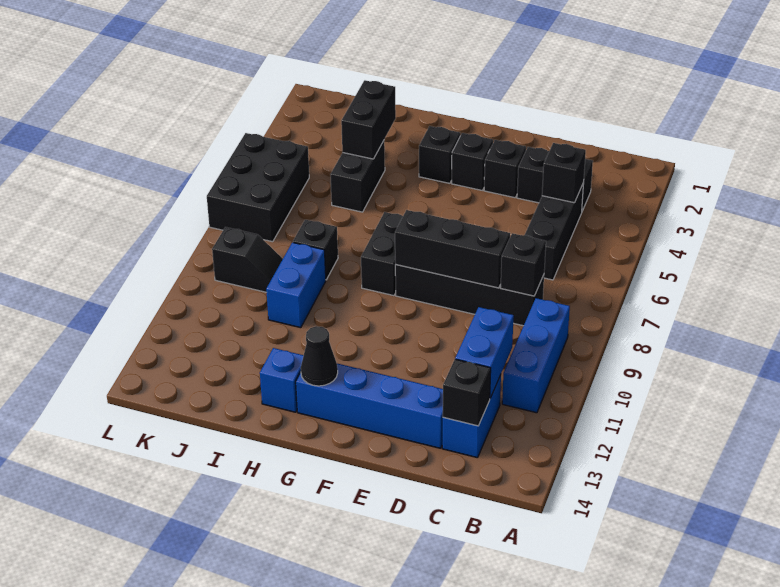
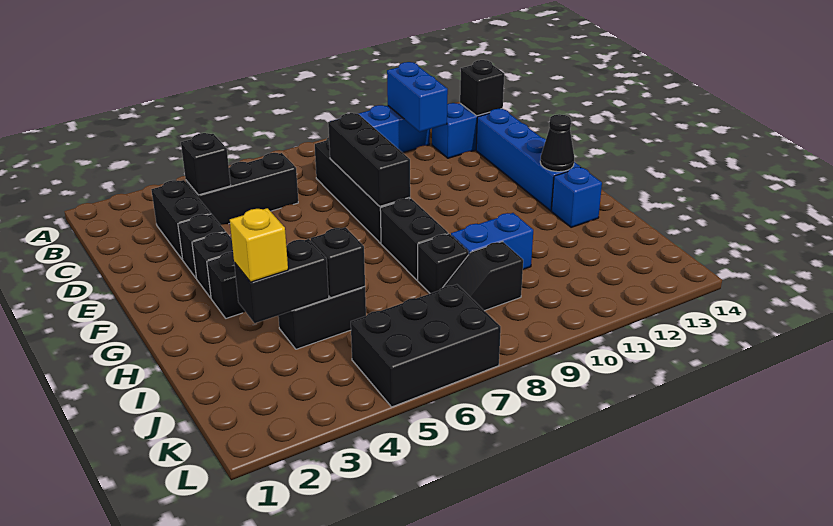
black brick C8 level 2 -> black brick I5 level 2
blue brick C11:C12 level 2 -> blue brick B11:C11 level 2
black brick G7:G8 level 1 -> black brick G8:H8 level 1
none -> yellow brick I3 level 3
black slope J9:K9 level 1 top K -> black slope J8:J9 level 1 top 9

